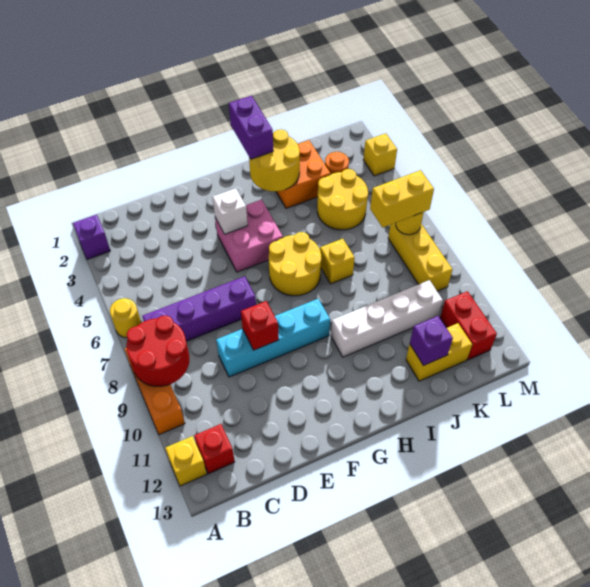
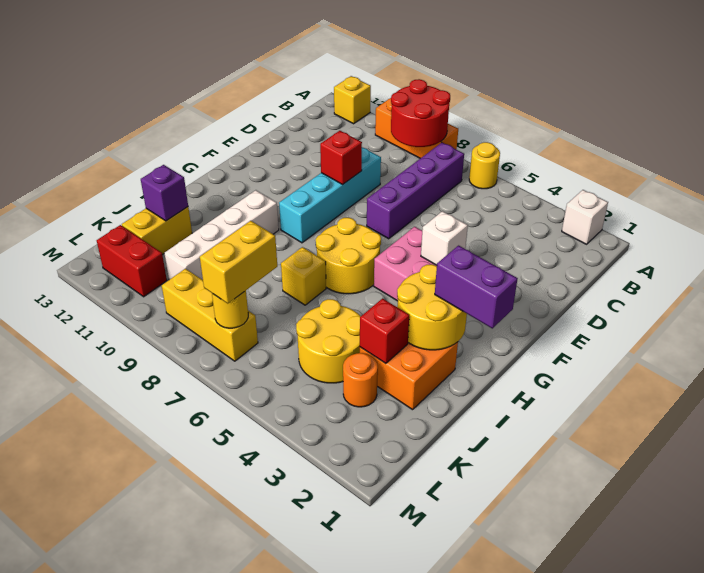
purple brick A2 level 1 -> white brick A2 level 1
red brick B12 level 1 -> red brick J3 level 2
yellow brick M3 level 1 -> none

